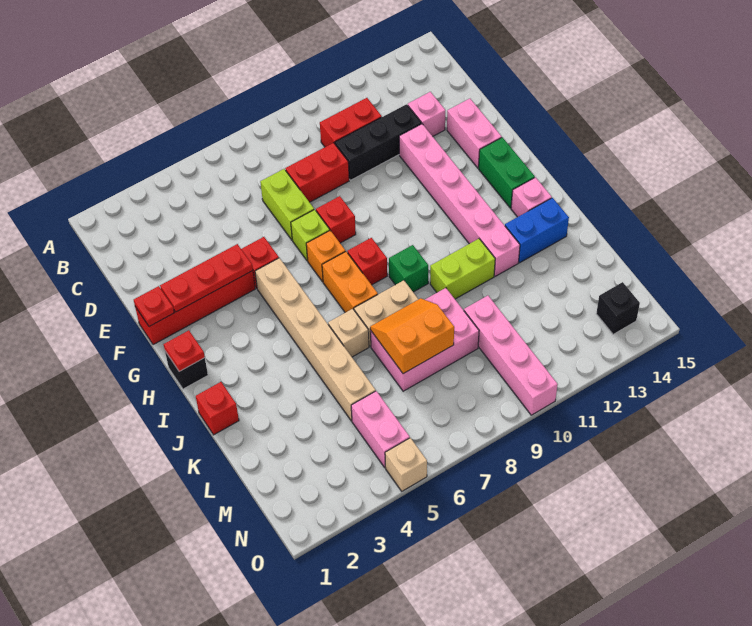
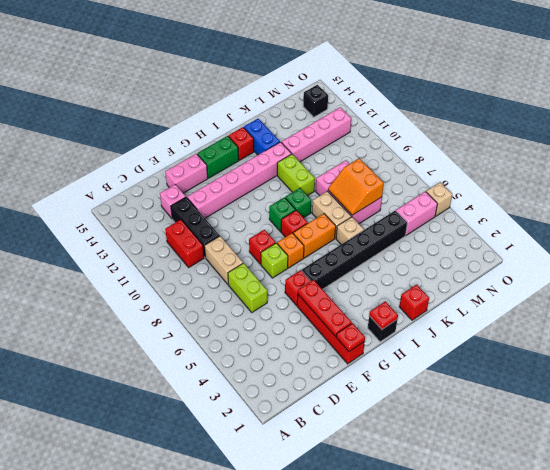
lime brick D7:E7 level 1 -> lime brick D6:D7 level 1
red brick D8:D9 level 1 -> tan brick D8:D9 level 1
tan brick G5:L5 level 1 -> black brick G5:L5 level 1
none -> green brick H9 level 1
pink brick I14 level 1 -> red brick I14 level 1
pink brick L10:O10 level 1 -> pink brick K12:N12 level 1

